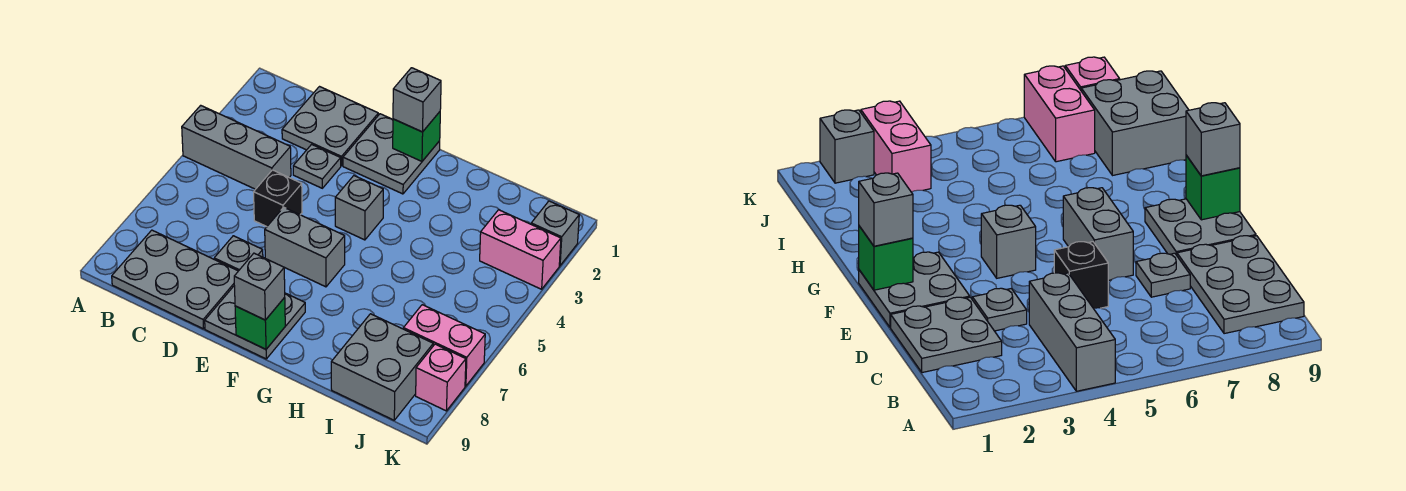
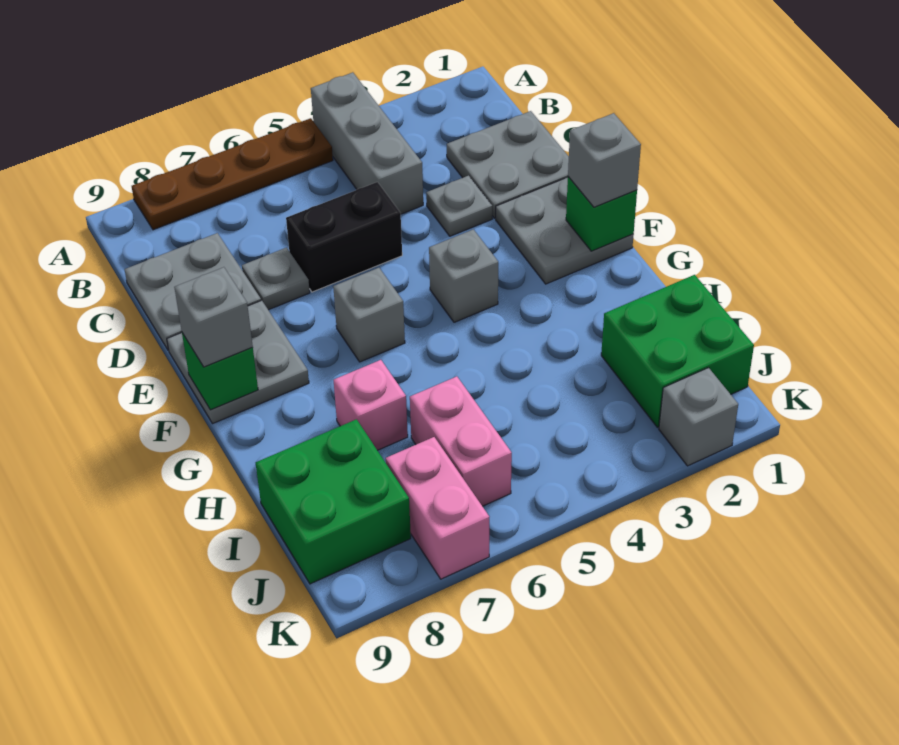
none -> brown plate A5:A8 level 1
grey plate B8:D9 level 1 -> grey plate C8:D9 level 1
black brick D5 level 1 -> black brick D5:D6 level 1
grey brick E6:F6 level 1 -> grey brick F6 level 1
none -> green brick I1:J2 level 1
grey brick I8:J9 level 1 -> green brick I8:J9 level 1
pink brick J3:K3 level 1 -> pink brick I6:J6 level 1
pink brick K8 level 1 -> pink brick H7 level 1

